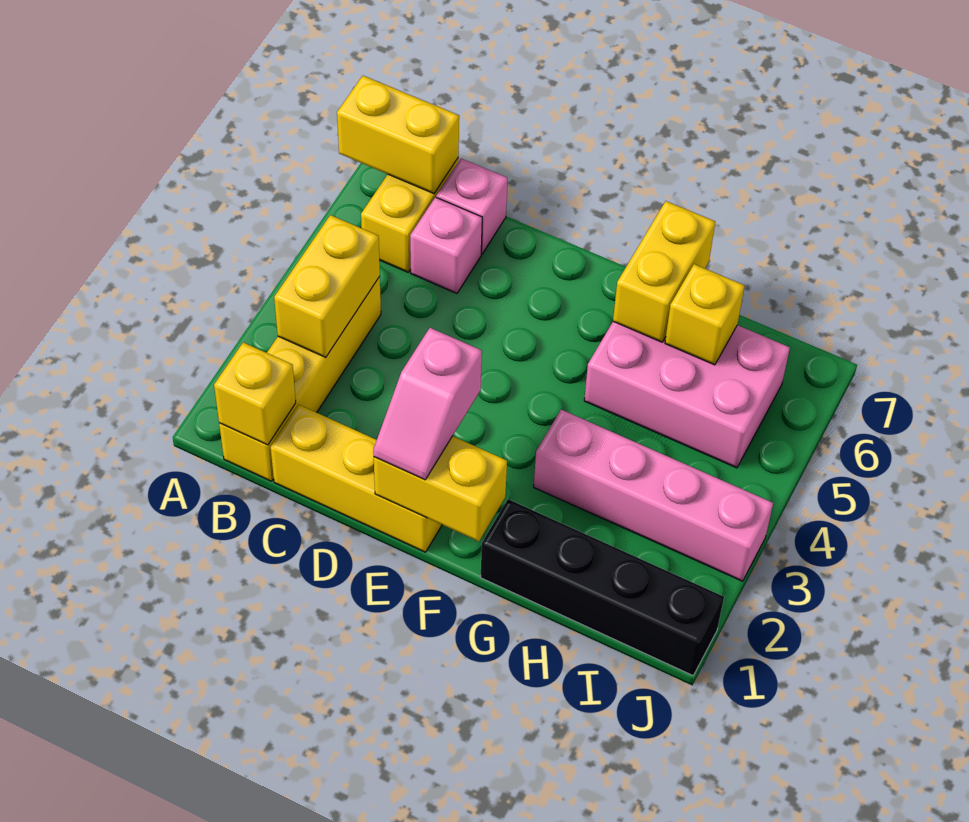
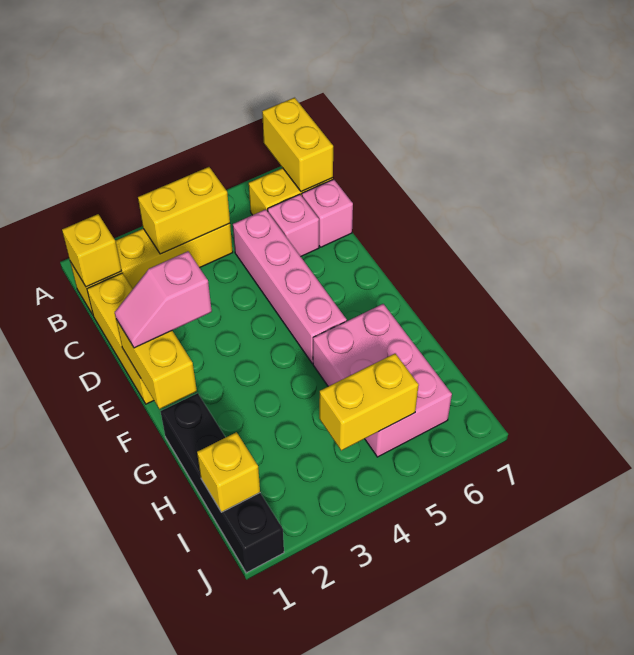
pink brick G3:J3 level 1 -> pink brick C5:F5 level 1
yellow brick G6:G7 level 2 -> yellow brick I4:I5 level 2
yellow brick H6 level 2 -> yellow brick I1 level 2

